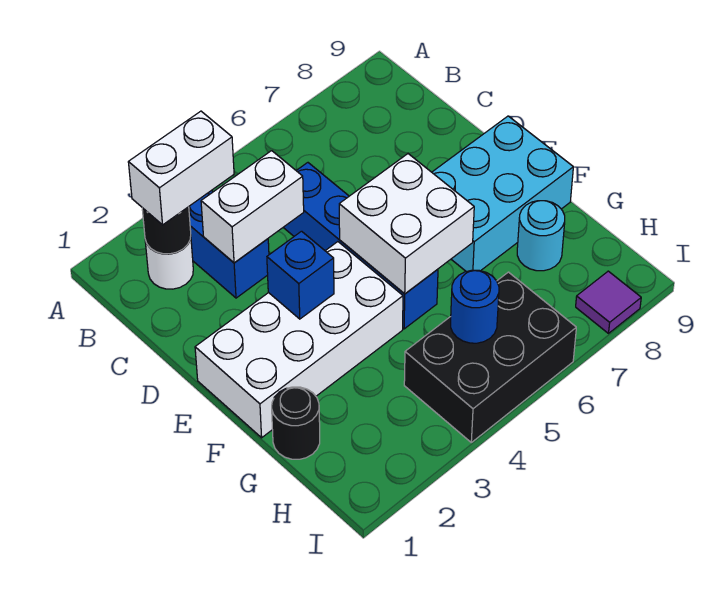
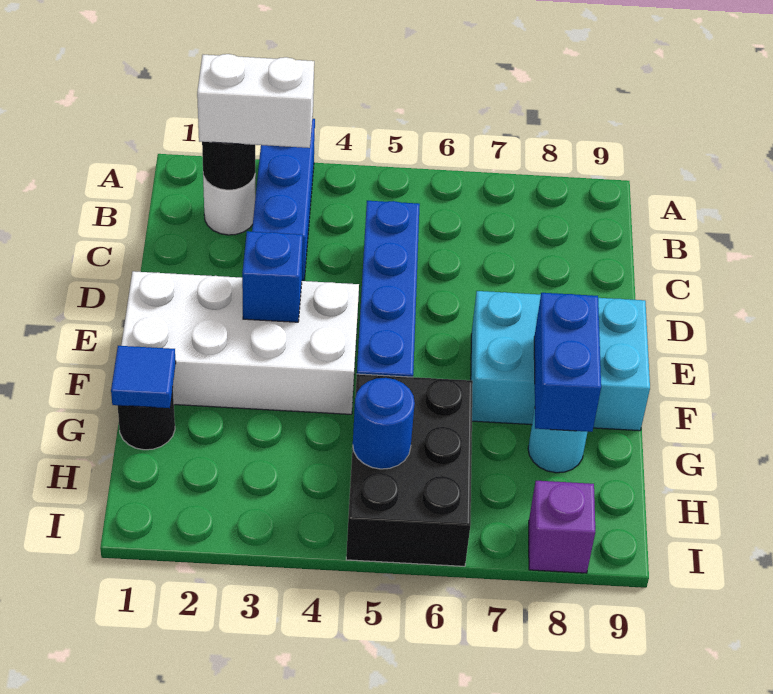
white brick C3:C4 level 2 -> none
white brick E5:F6 level 2 -> none
none -> blue brick F8:G8 level 2
none -> blue tile G1 level 2
black brick H4:I6 level 1 -> black brick G5:I6 level 1
purple tile I8 level 1 -> purple brick I8 level 1

